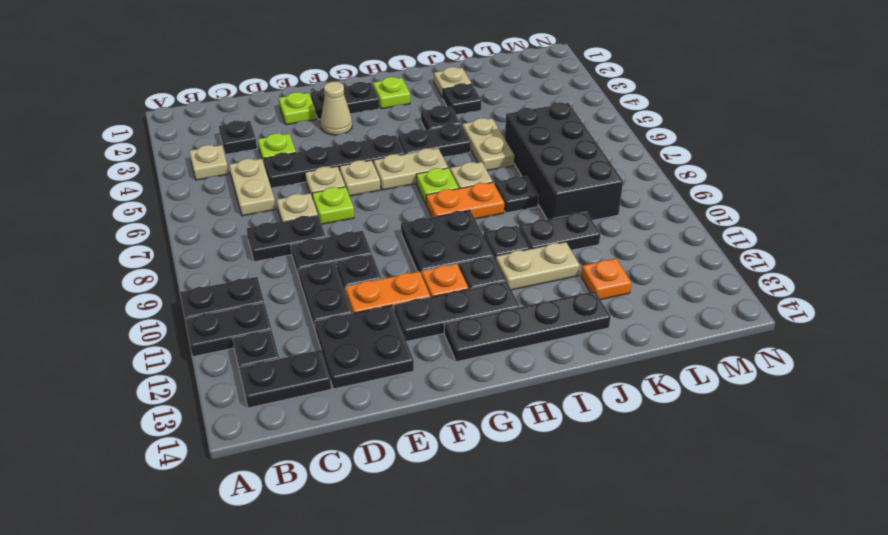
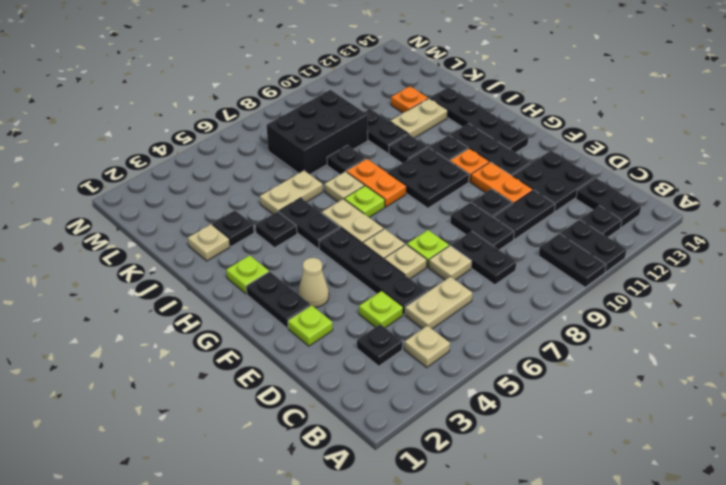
tan plate I11:J11 level 1 -> tan plate J11:J12 level 1
black brick K6:L9 level 1 -> black brick K7:L9 level 1

